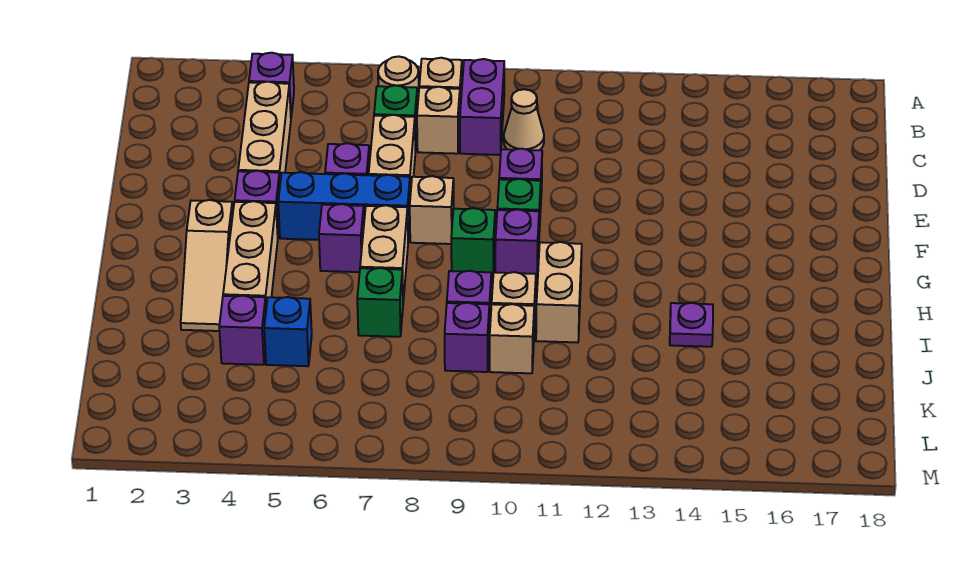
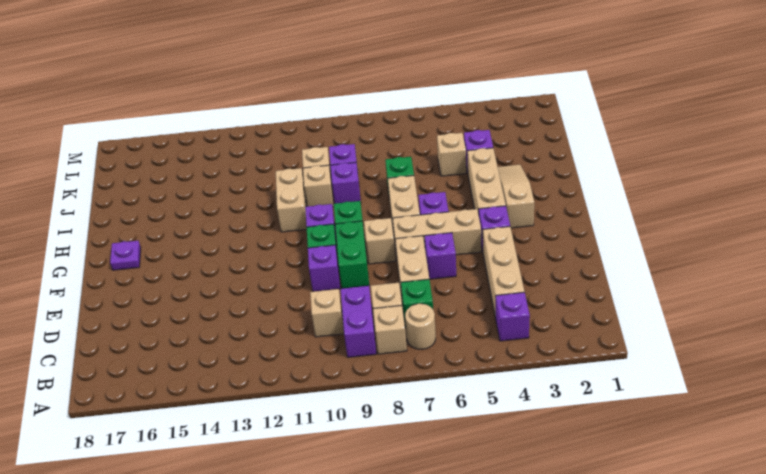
tan cone C10 level 1 -> tan brick C10 level 1
none -> green brick E9:F9 level 1
blue brick F5:F7 level 1 -> tan brick F5:F7 level 1
purple plate I14 level 1 -> purple plate G17 level 1
blue brick J5 level 1 -> tan brick J5 level 1

